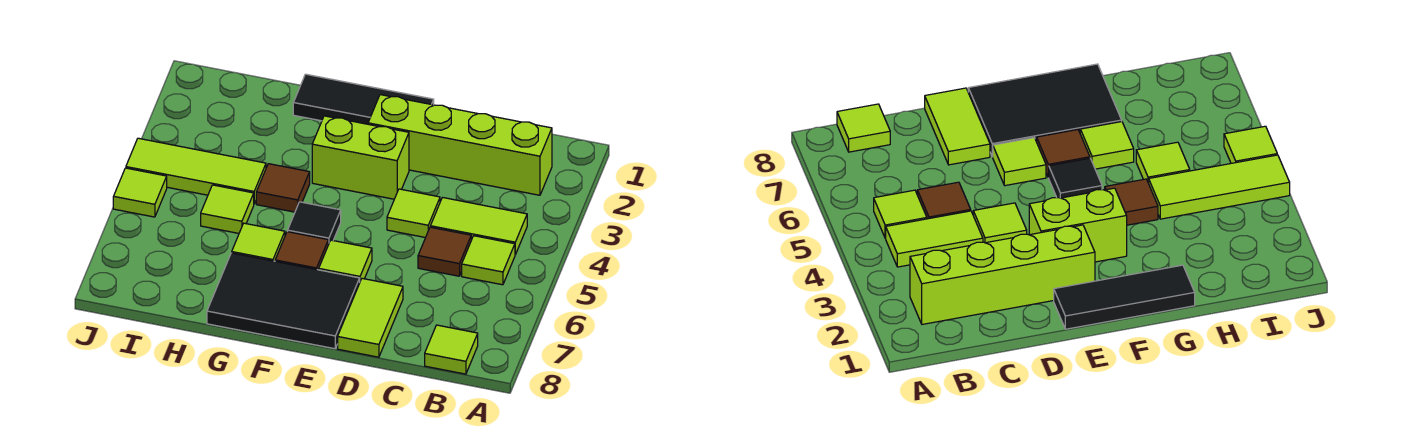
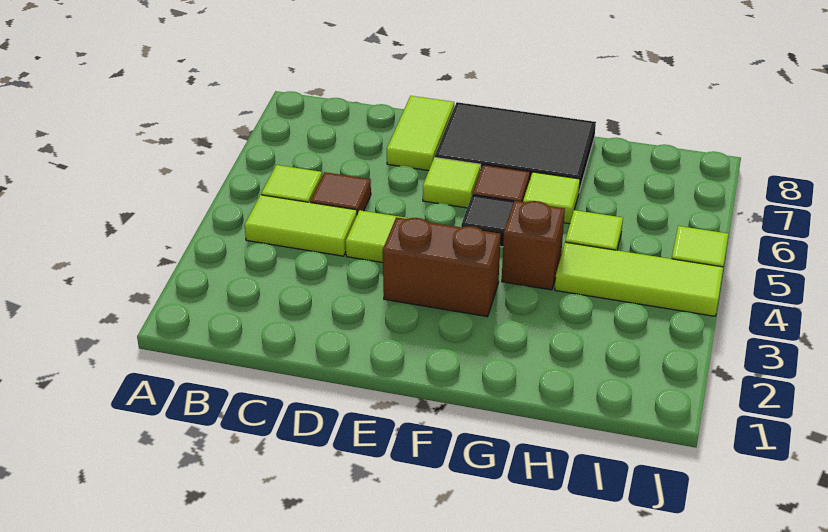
lime brick B2:E2 level 1 -> none
lime tile B8 level 1 -> none
black tile E1:G1 level 1 -> none
lime brick E3:F3 level 1 -> brown brick E3:F3 level 1
brown tile G4 level 1 -> brown brick G4 level 1

